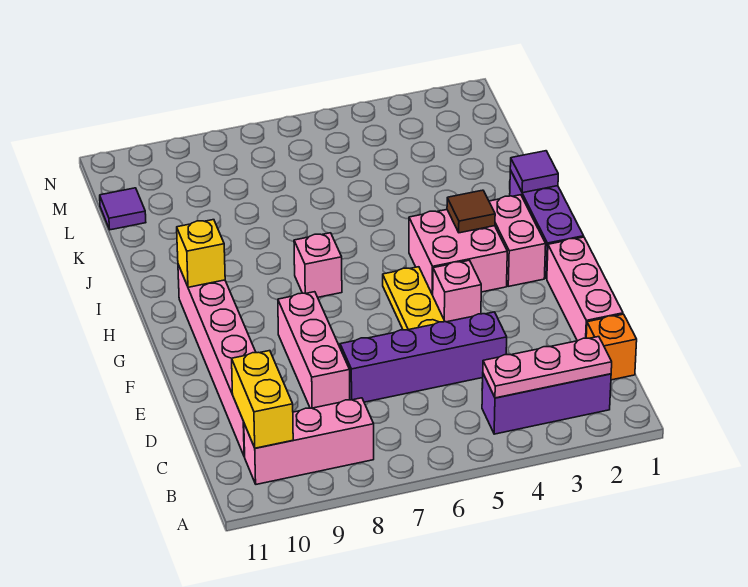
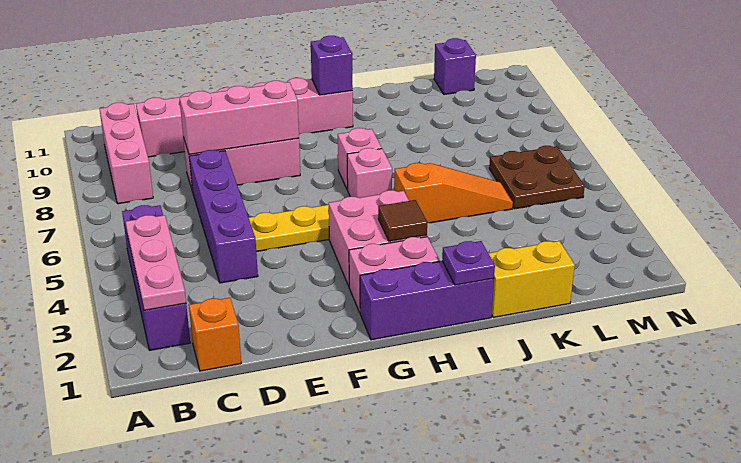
purple brick B2:B4 level 1 -> purple brick B2:B5 level 1
yellow brick B10:C10 level 2 -> yellow brick J1:K1 level 1
pink brick D1:F1 level 1 -> pink brick D8:F8 level 2
pink brick F4 level 1 -> pink brick H6 level 1
yellow brick H10 level 2 -> purple brick H10 level 2
purple tile I1 level 2 -> purple plate I1 level 2
none -> orange slope I5:K5 level 1 top I
none -> brown plate L5:M6 level 1
purple tile L11 level 1 -> purple brick L11 level 1

